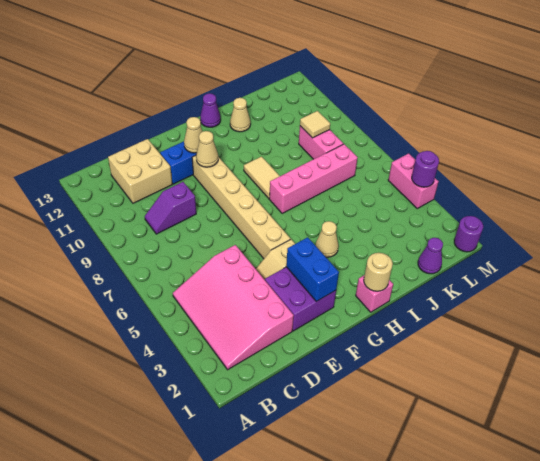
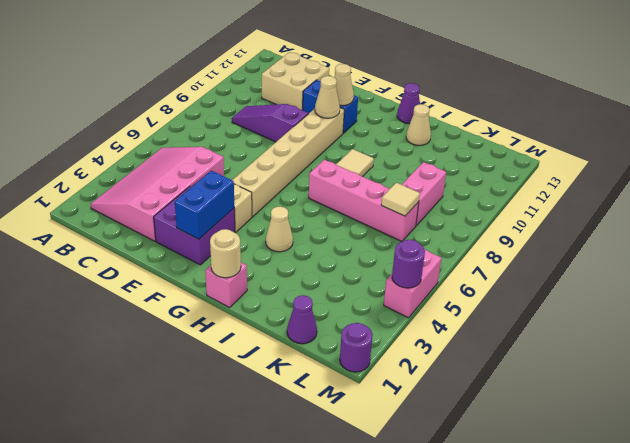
purple slope C9:D9 level 1 top D -> purple slope C9:E9 level 1 top E
tan tile K9 level 2 -> tan tile K7 level 2

